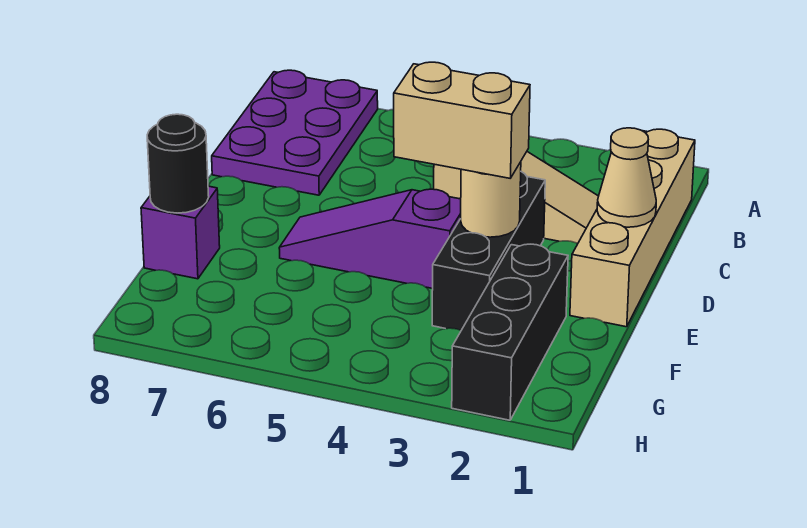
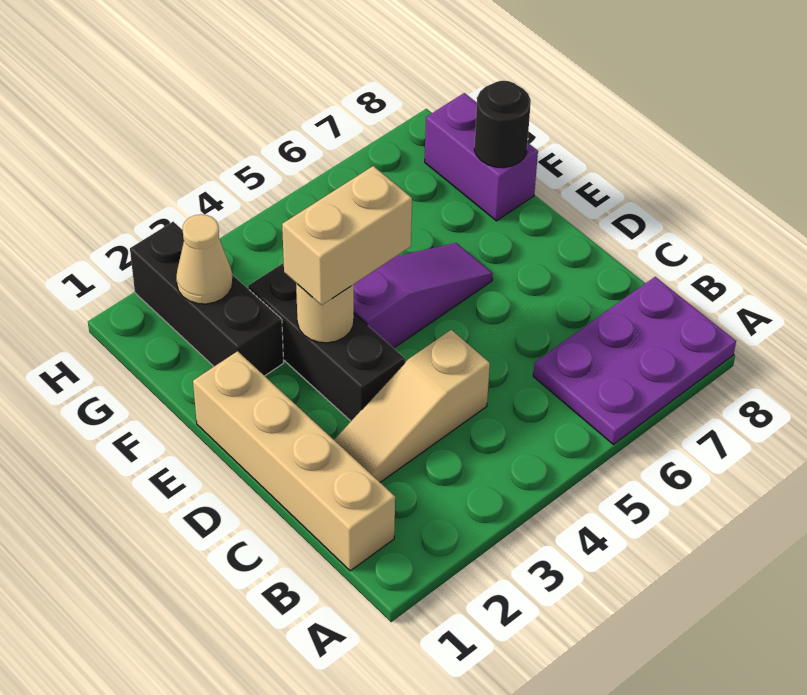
purple plate A7:C8 level 1 -> purple plate A6:B8 level 1
tan cone D1 level 2 -> tan cone G2 level 2
purple brick F8 level 1 -> purple brick F8:G8 level 1

